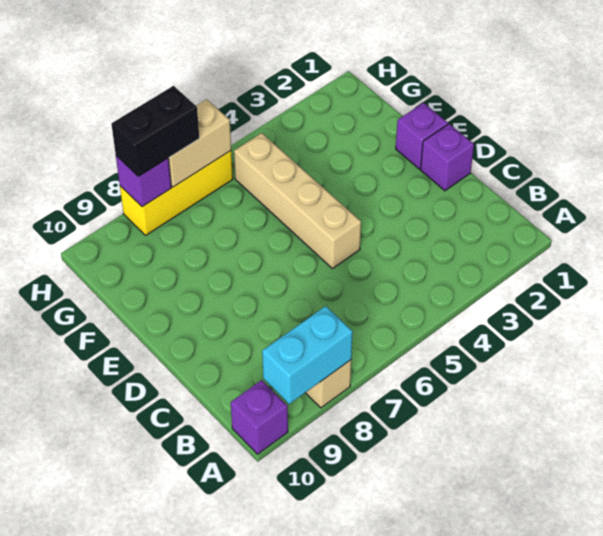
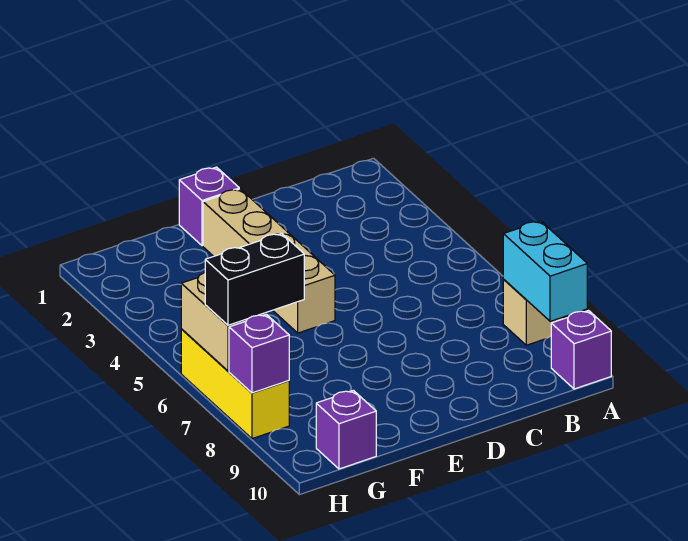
purple brick D1 level 1 -> purple brick G10 level 1
tan brick D5:G5 level 1 -> tan brick E2:E5 level 1
black brick H7:H8 level 3 -> black brick G7:H7 level 3

